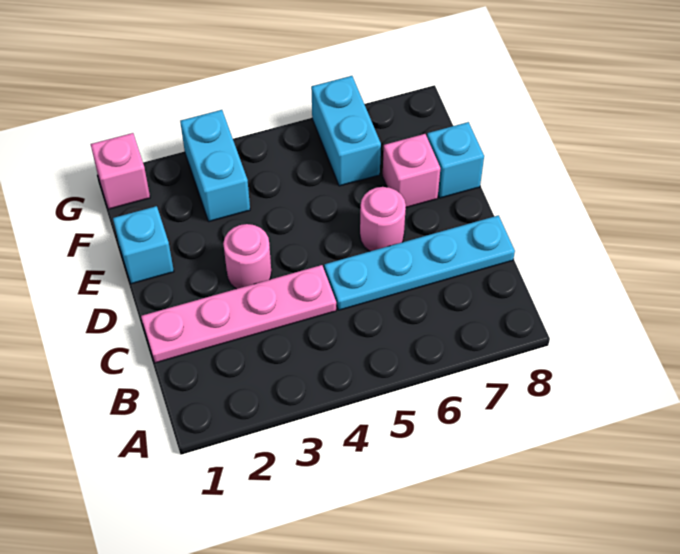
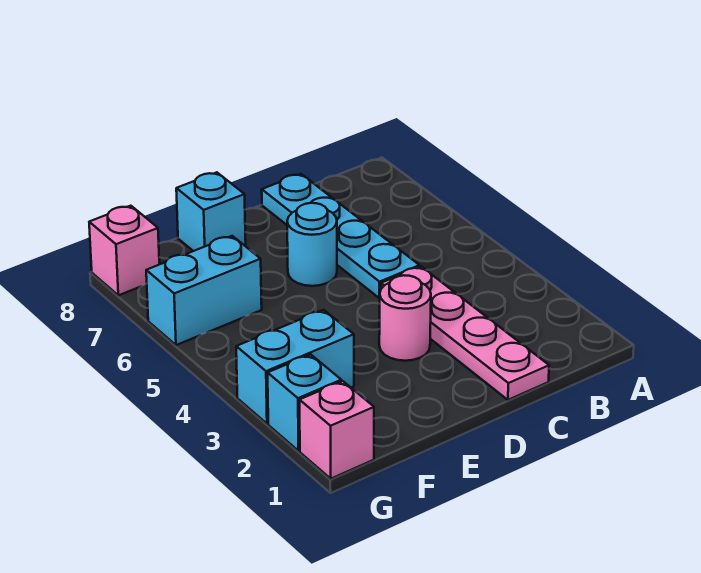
pink round brick D6 level 1 -> cyan round brick D6 level 1
cyan brick E1 level 1 -> cyan brick G2 level 1
pink brick E7 level 1 -> pink brick G8 level 1

